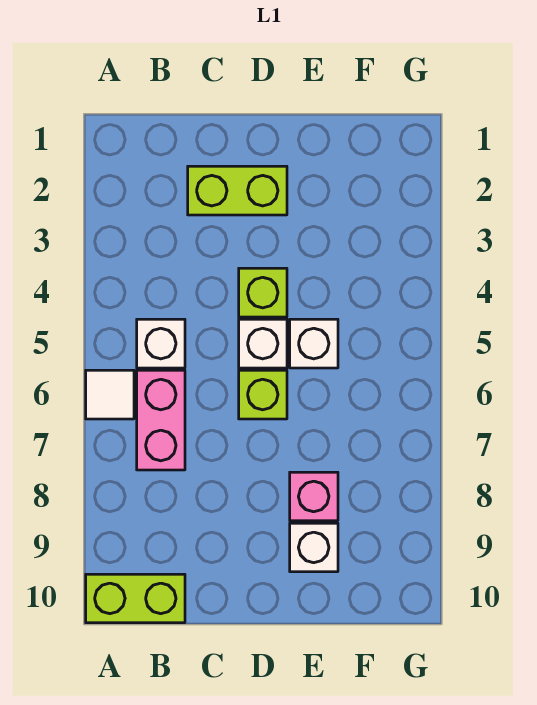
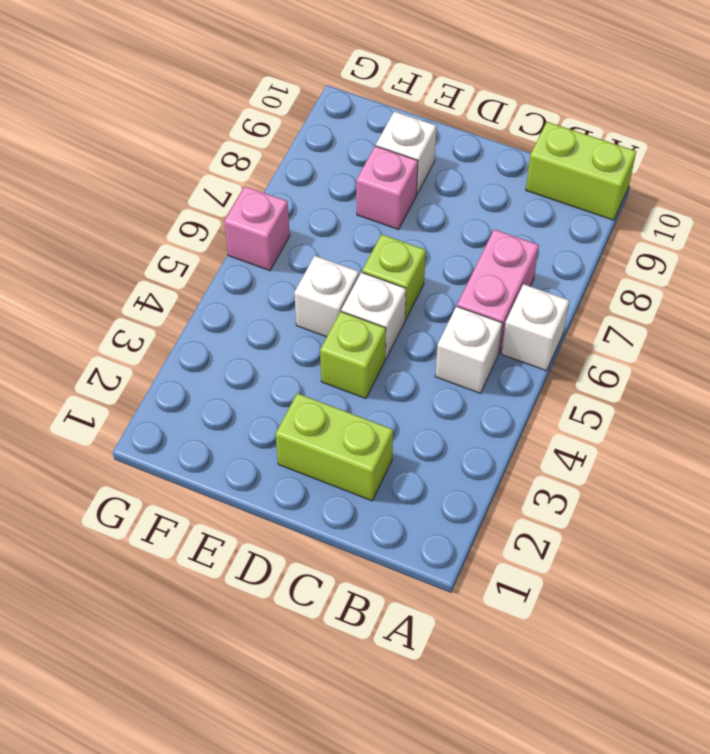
white tile A6 level 1 -> white brick A6 level 1
none -> pink brick G6 level 1

